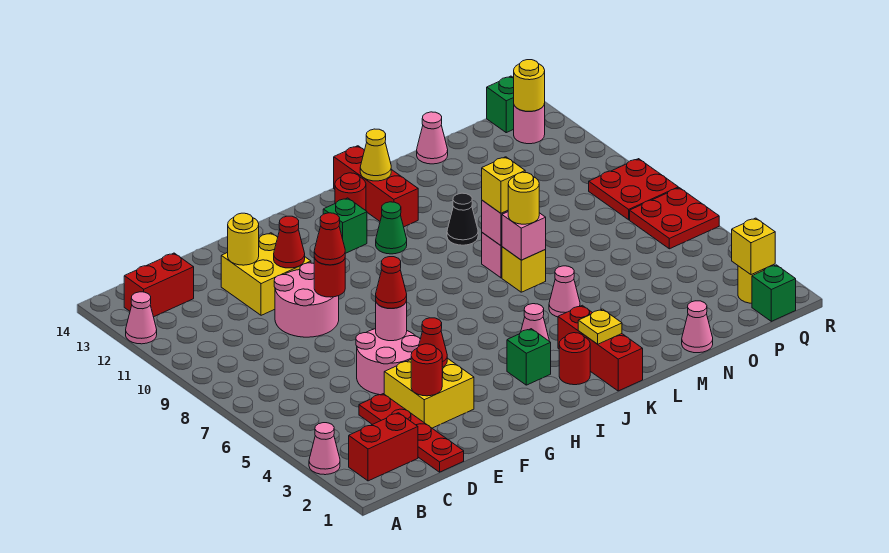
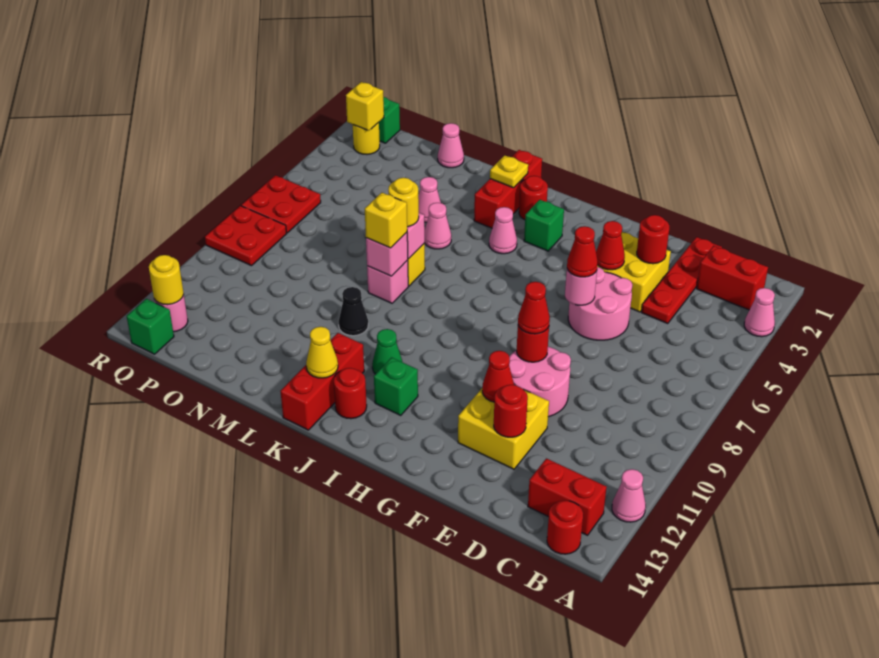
none -> red round brick B14 level 1
yellow round brick E12 level 2 -> red round brick E12 level 2
pink cone N14 level 1 -> pink cone M4 level 1

